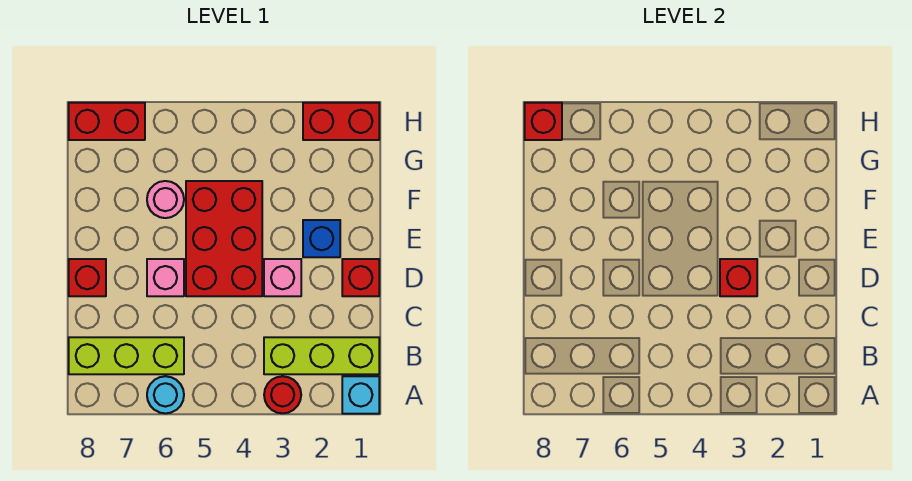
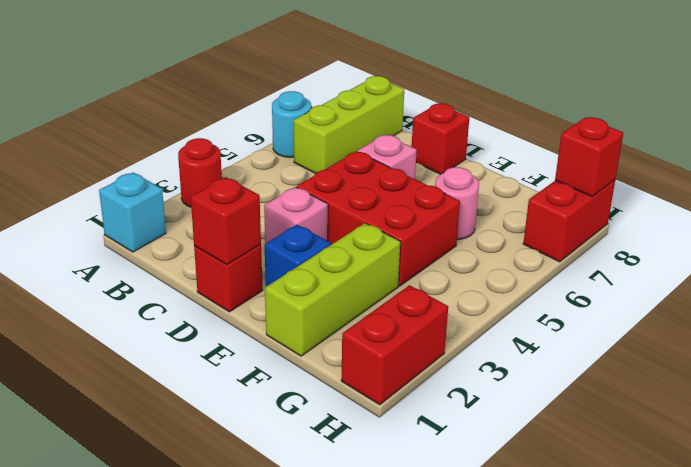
lime brick B1:B3 level 1 -> lime brick F1:F3 level 1
red brick D3 level 2 -> red brick D1 level 2

